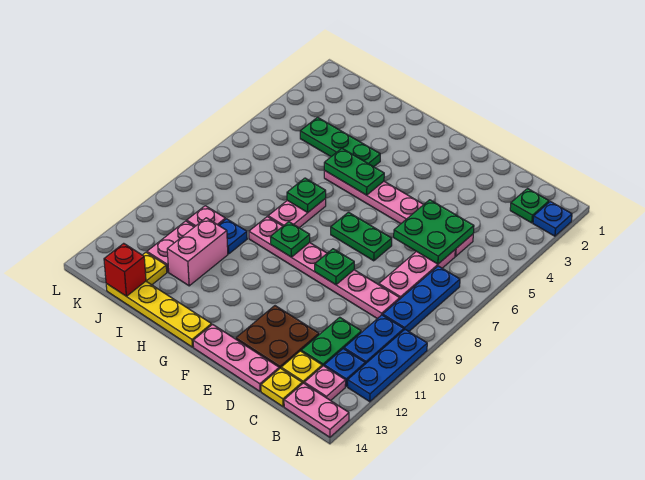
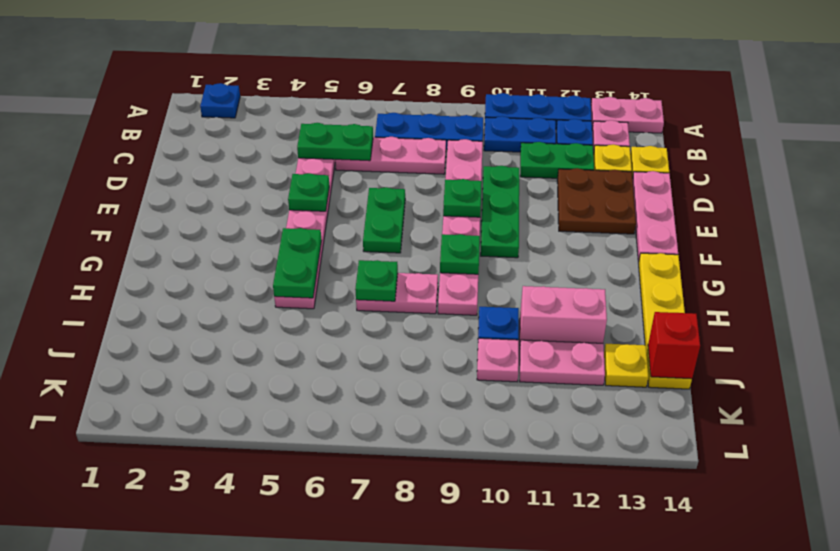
pink plate A14:B14 level 1 -> pink plate A13:A14 level 1
green plate B2 level 1 -> green plate E5 level 2
green plate C5:D6 level 2 -> green plate C5:C6 level 2
green plate H4:J4 level 1 -> green plate D10:F10 level 1

